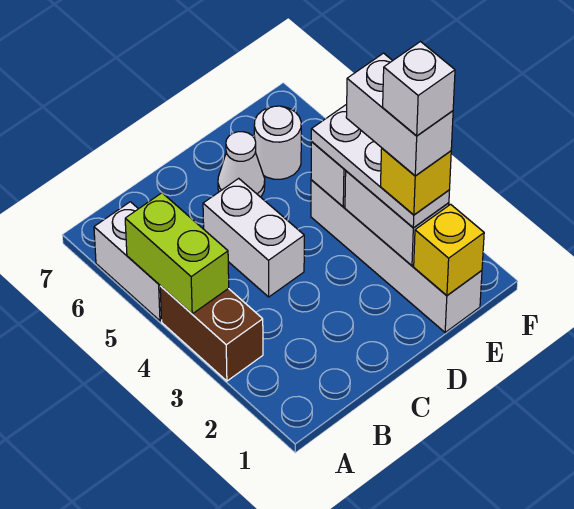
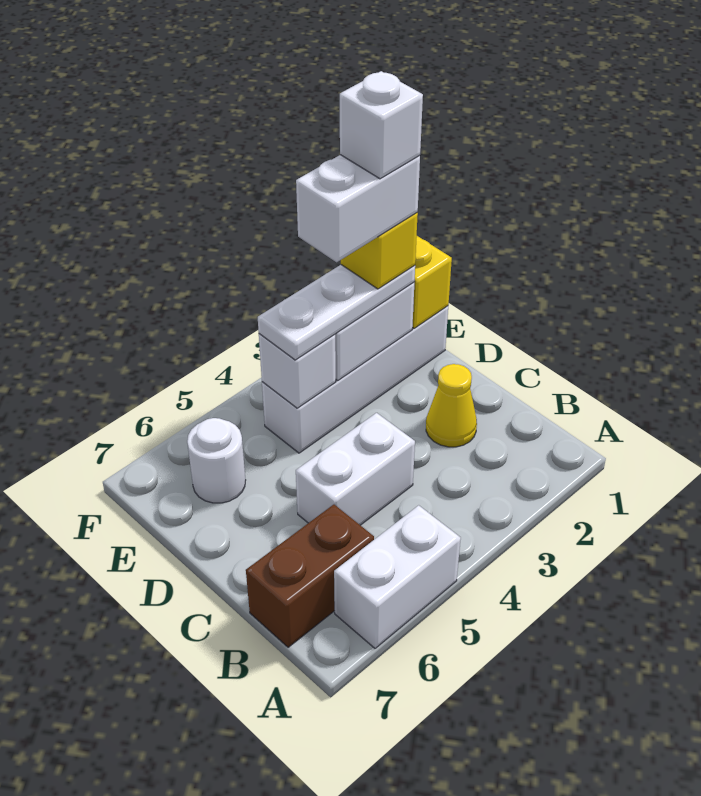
brown brick A3:A4 level 1 -> brown brick B6:B7 level 1
lime brick A4:A5 level 2 -> none
none -> yellow cone C2 level 1
white cone D6 level 1 -> none

